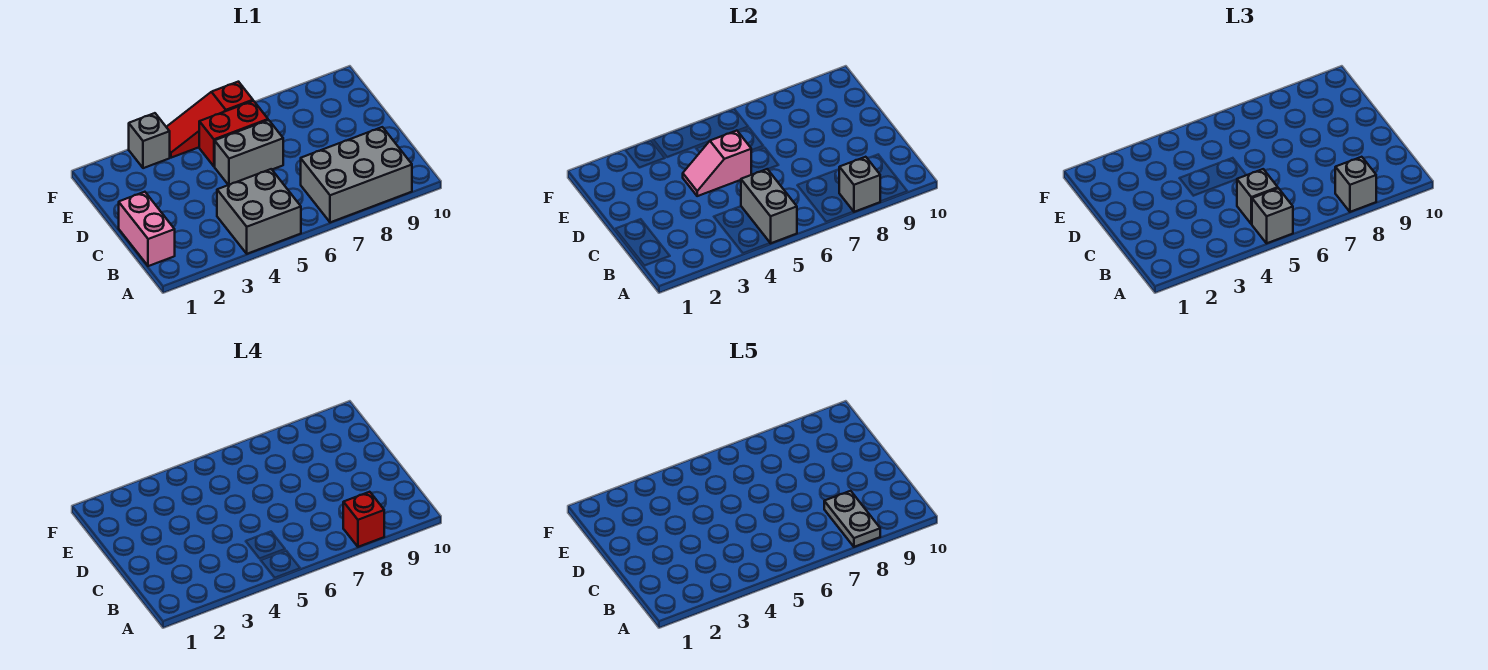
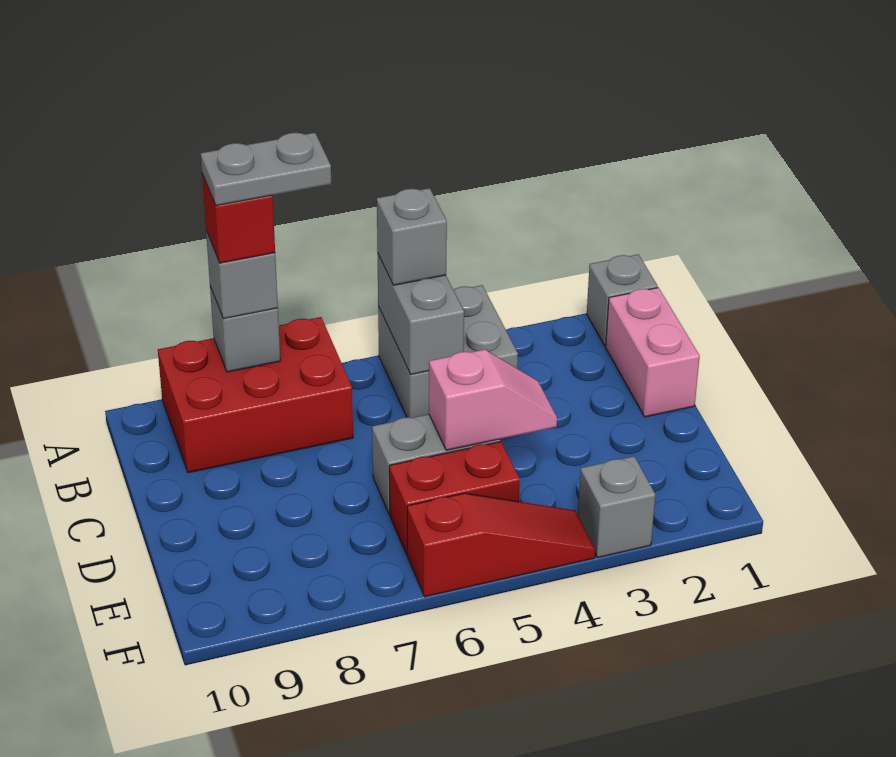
grey brick A7:B9 level 1 -> red brick A7:B9 level 1
grey plate A8:B8 level 5 -> grey plate A7:A8 level 5
grey brick B5 level 3 -> grey brick A1 level 1

